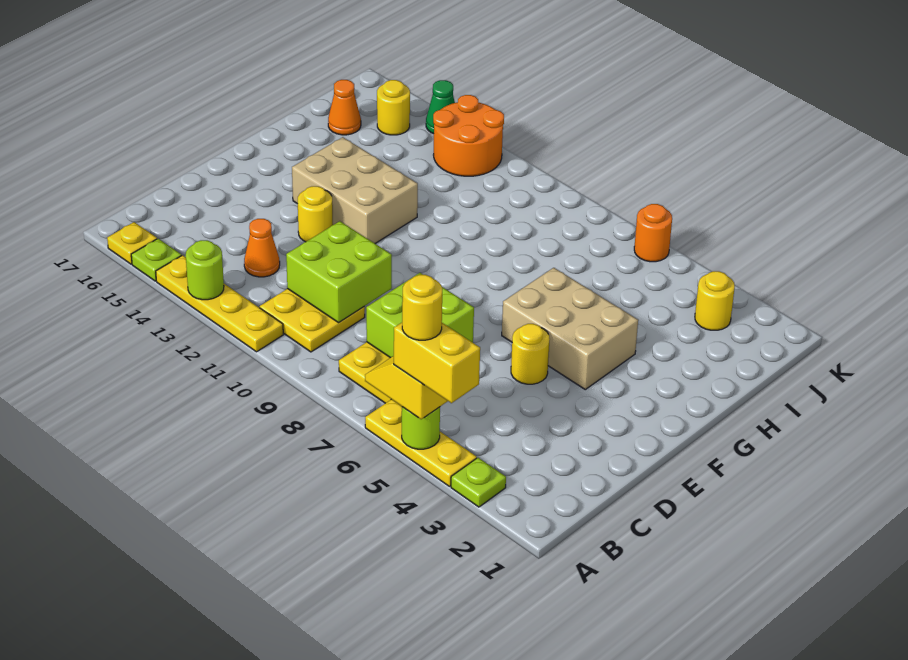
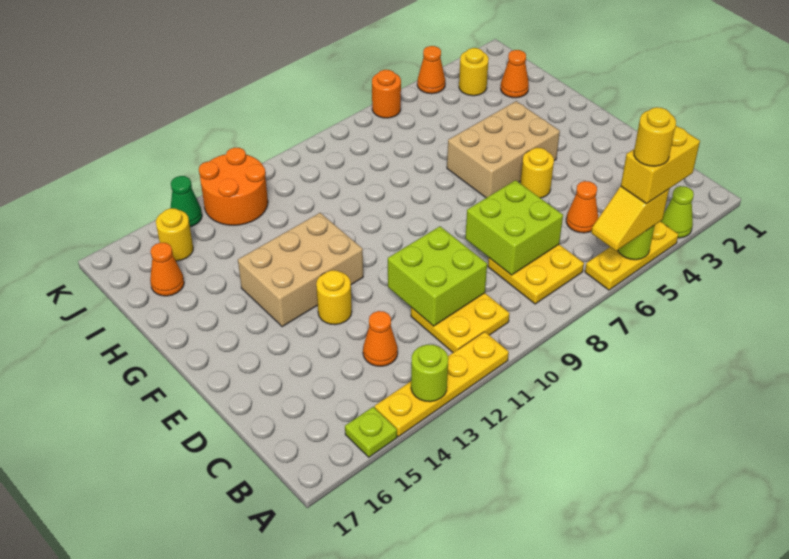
lime plate A3 level 1 -> lime cone A3 level 1
yellow plate A16 level 1 -> none
none -> orange cone C5 level 1
none -> orange cone I2 level 1
none -> orange cone K4 level 1

